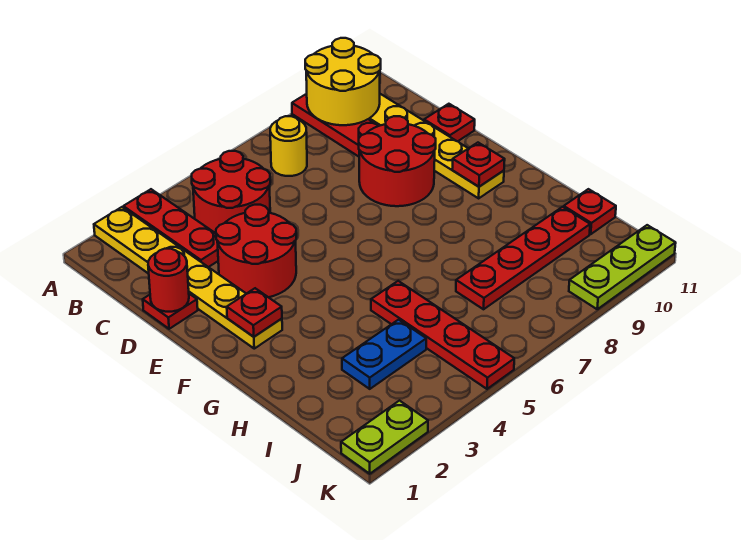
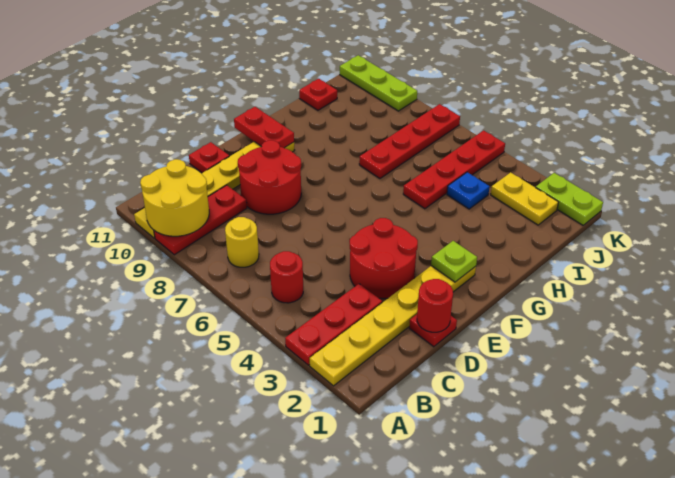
red round brick B4:C5 level 1 -> red round brick B5 level 1
red plate F2 level 2 -> lime plate F2 level 2
red plate F10 level 2 -> red plate F10:F11 level 2
blue plate I3:I4 level 1 -> blue plate I4 level 1
red plate I7:I10 level 1 -> red plate H7:K7 level 1
none -> yellow plate J2:J3 level 1

